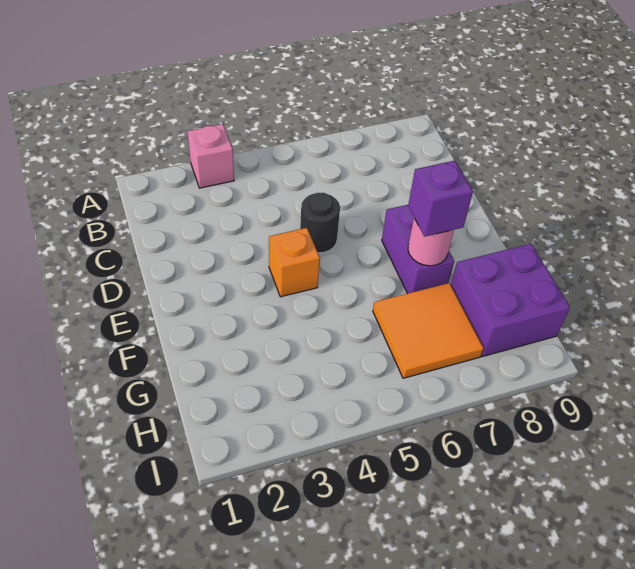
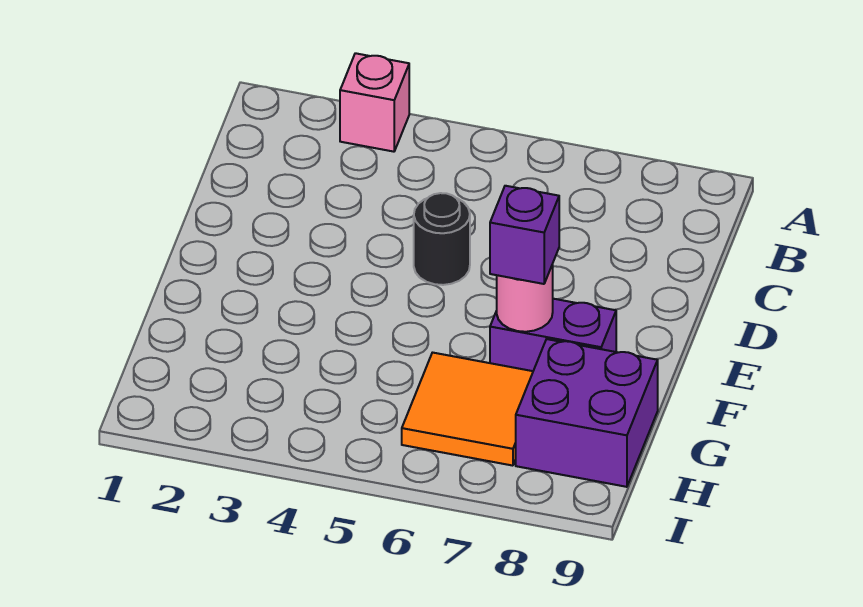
orange brick E4 level 1 -> none
purple brick E7:F7 level 1 -> purple brick F7:F8 level 1

